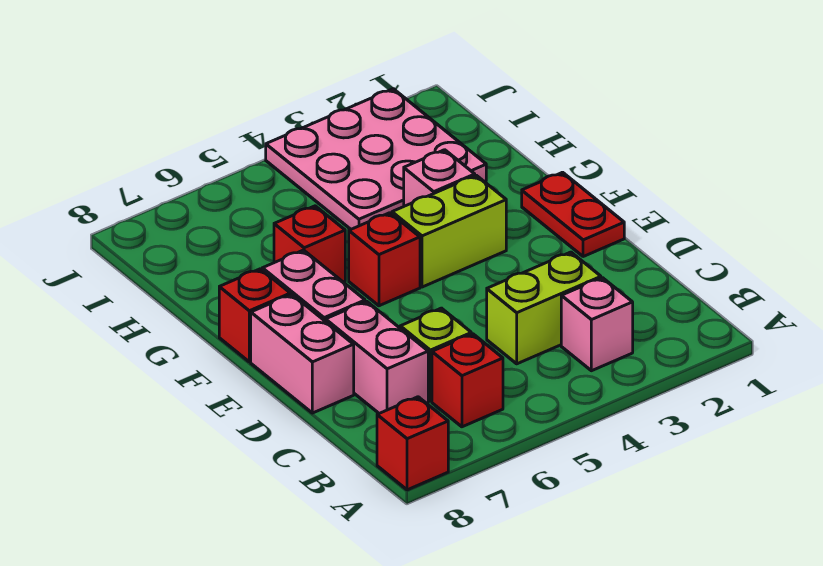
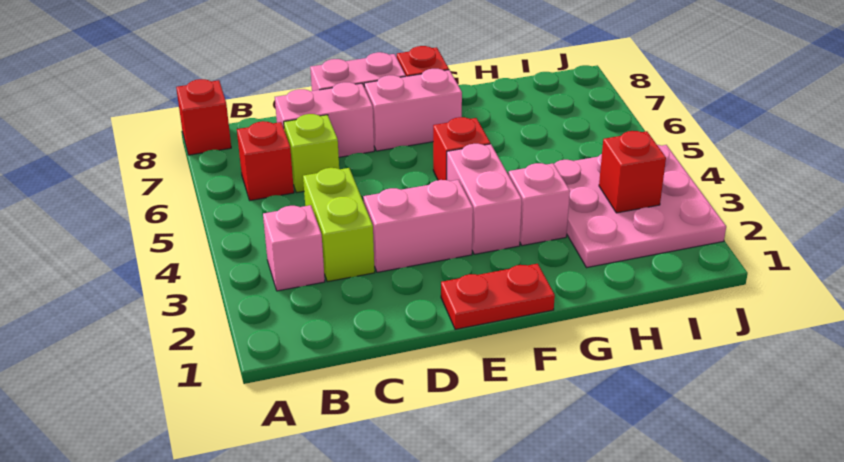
none -> pink brick D3:E3 level 1
lime brick F3:F4 level 1 -> pink brick F3:F4 level 1
red brick G6 level 1 -> red brick I3 level 2

